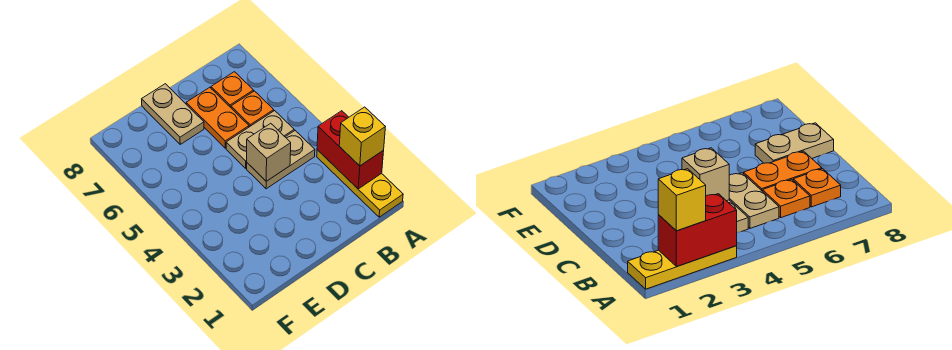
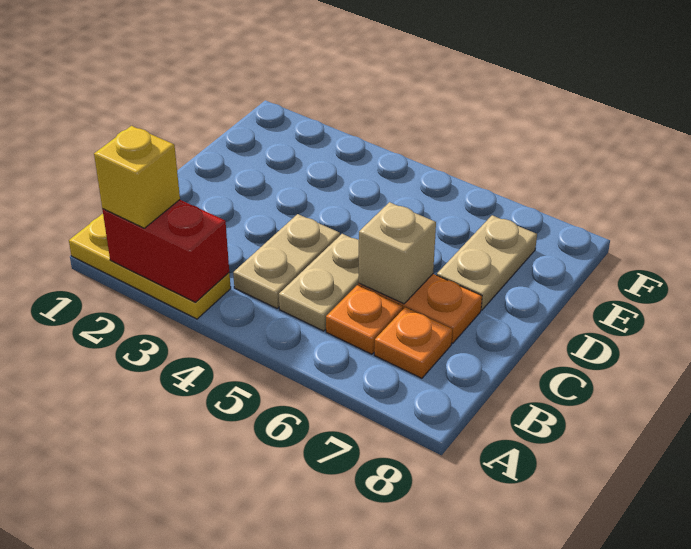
tan brick C4 level 2 -> tan brick C6 level 2
tan plate D7:D8 level 1 -> tan plate D7:E7 level 1

